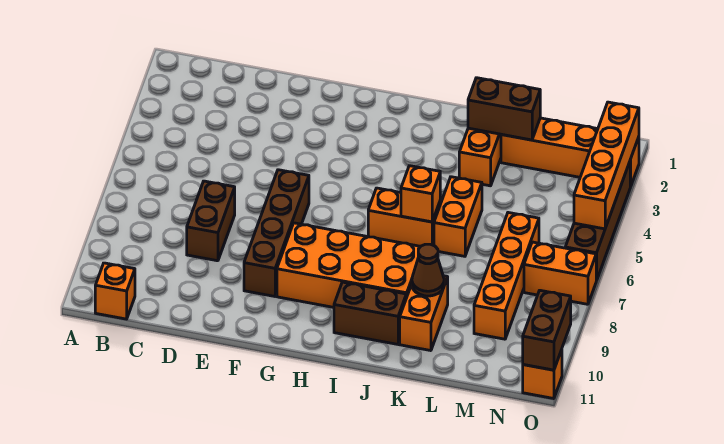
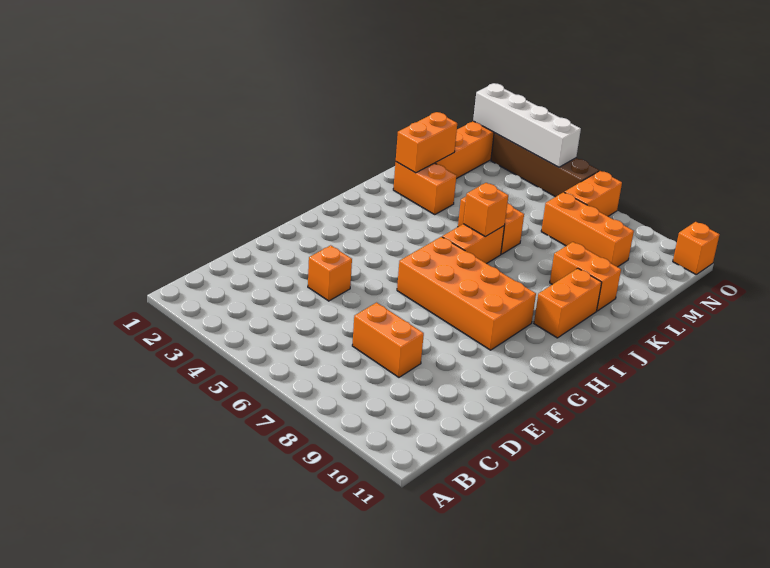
orange brick B11 level 1 -> orange brick E4 level 1
brown brick D7:D8 level 1 -> orange brick D7:D8 level 1
brown brick F6:F9 level 1 -> none
orange brick G8:J9 level 1 -> orange brick G6:H9 level 1
brown brick I10:J10 level 1 -> orange brick I10:J10 level 1
brown brick K2:L2 level 2 -> orange brick K2:L2 level 2
brown cone K9 level 2 -> none
orange brick M6:M9 level 1 -> orange brick M7:M9 level 1
orange brick O2:O5 level 2 -> white brick O2:O5 level 2
brown brick O10:O11 level 2 -> none

